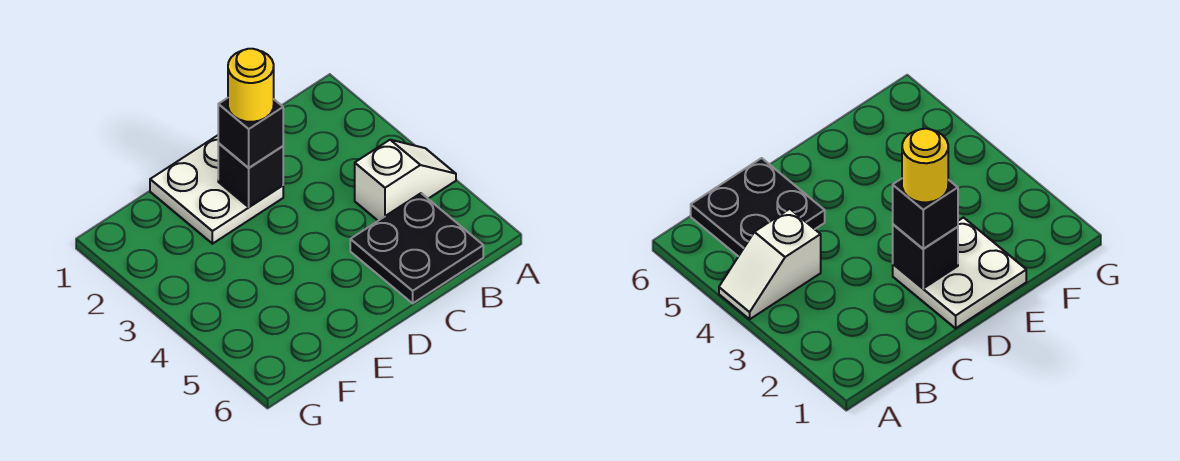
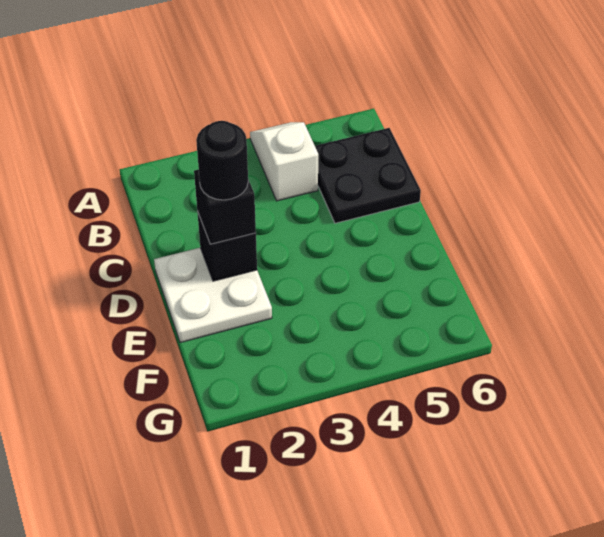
yellow round brick D2 level 4 -> black round brick D2 level 4

